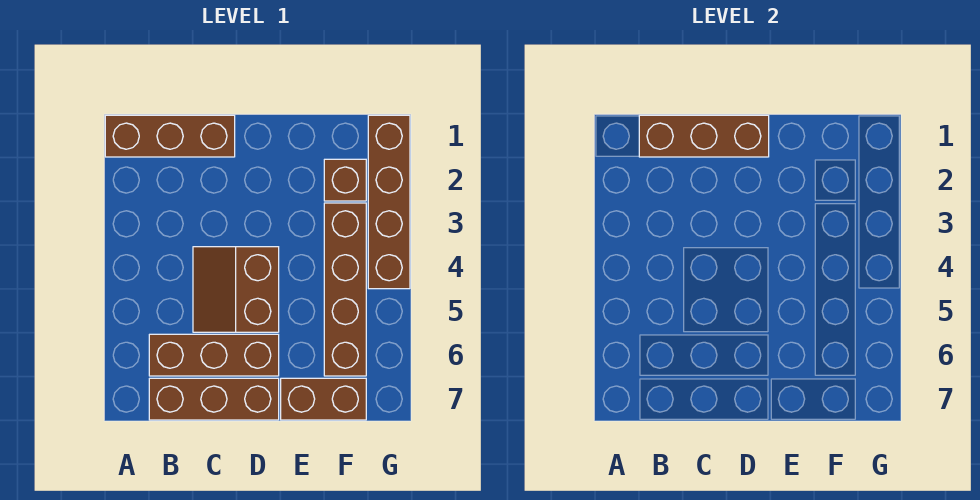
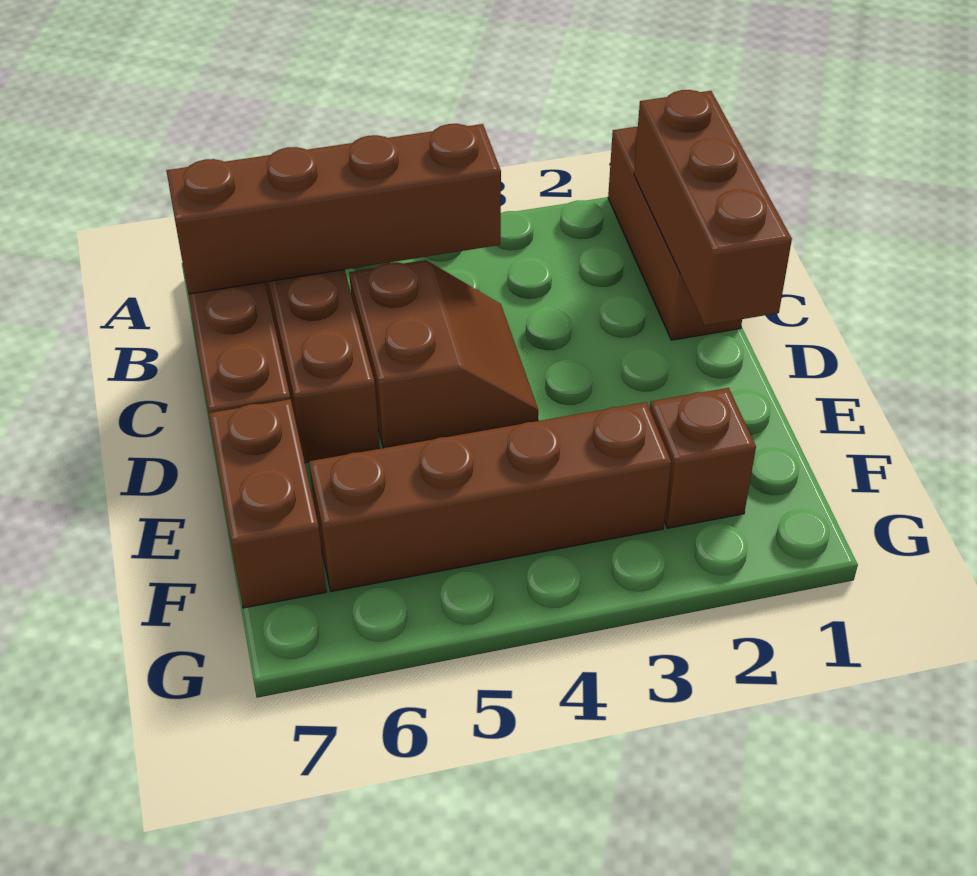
brown slope C4:D5 level 1 top D -> brown slope C4:D5 level 1 top 5
brown brick G1:G4 level 1 -> brown brick B4:B7 level 2

